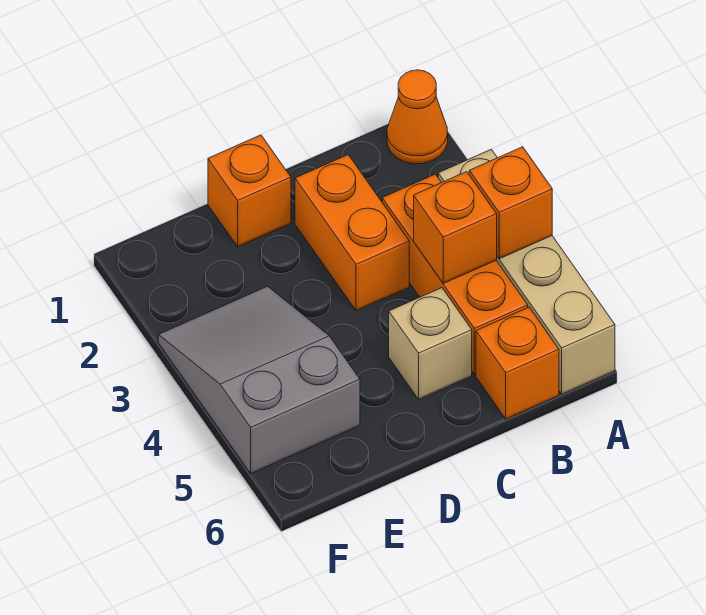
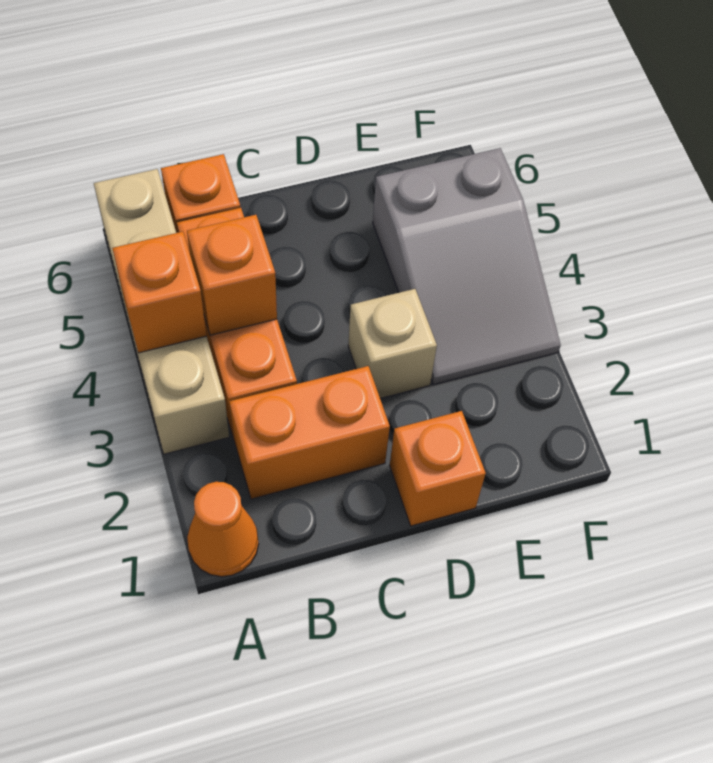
orange brick C2:C3 level 1 -> orange brick B2:C2 level 1
tan brick C5 level 1 -> tan brick D3 level 1

